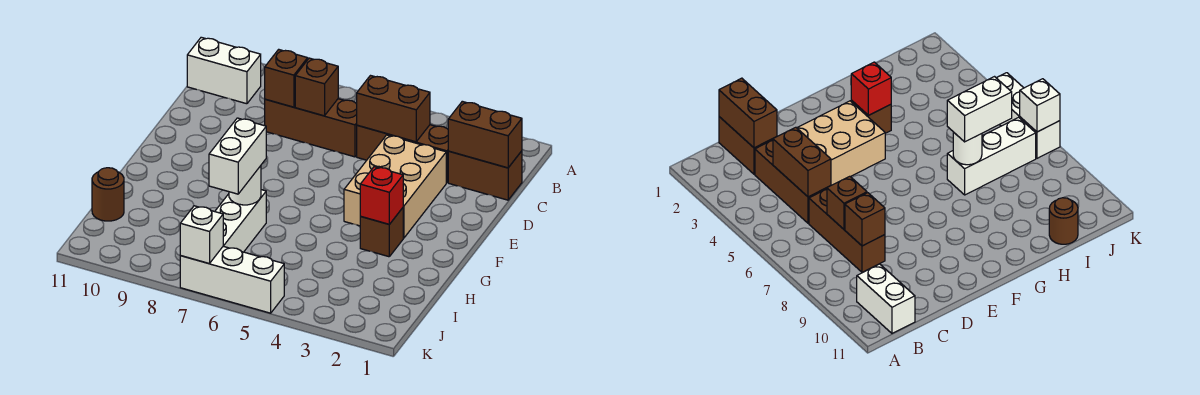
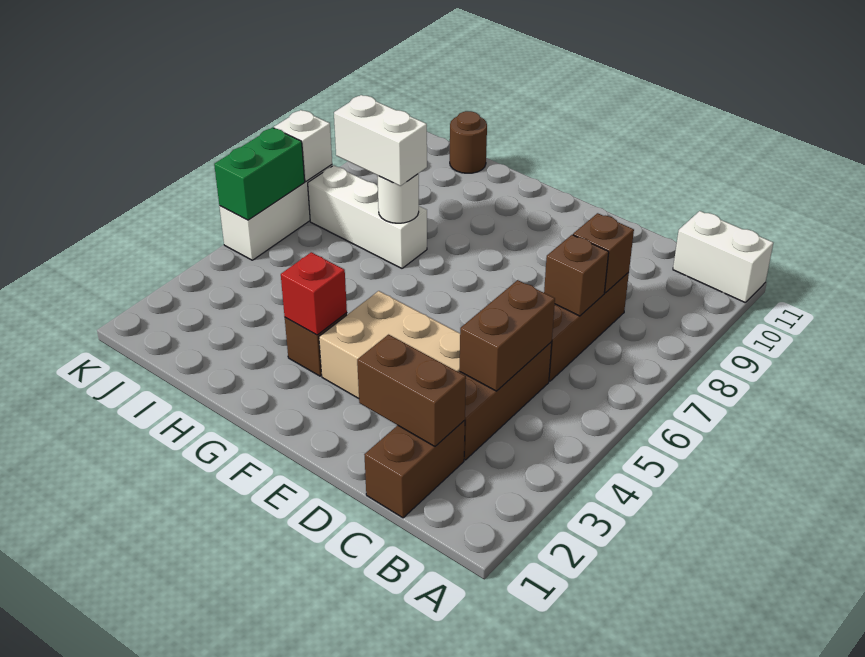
white brick B10:B11 level 1 -> white brick A11:B11 level 1
brown brick C1:C2 level 2 -> brown brick C2:D2 level 2
none -> green brick K5:K6 level 2

